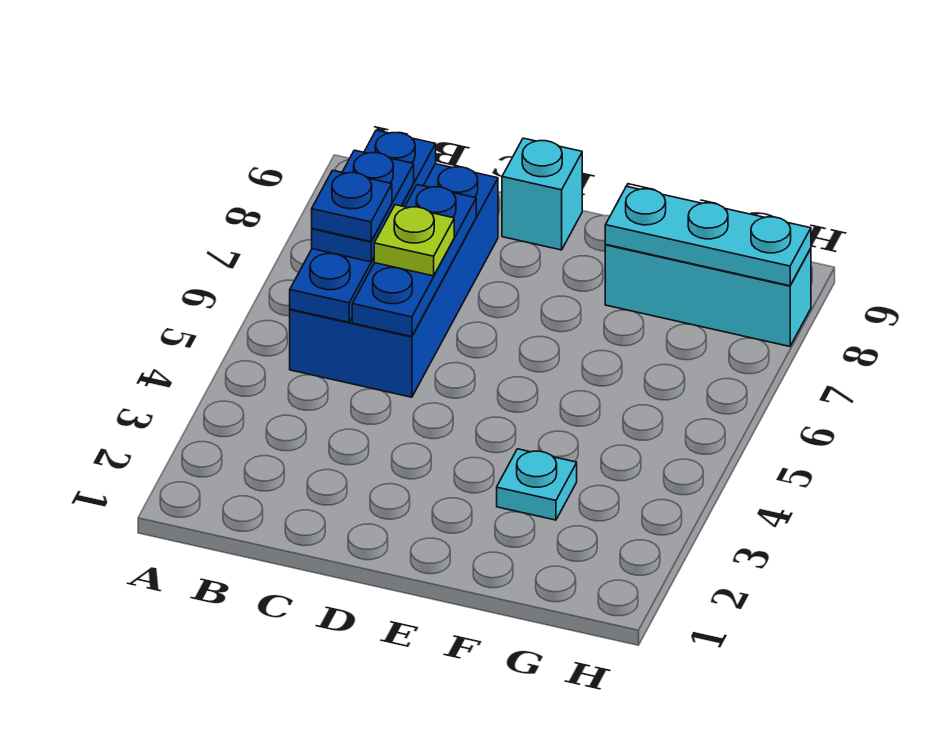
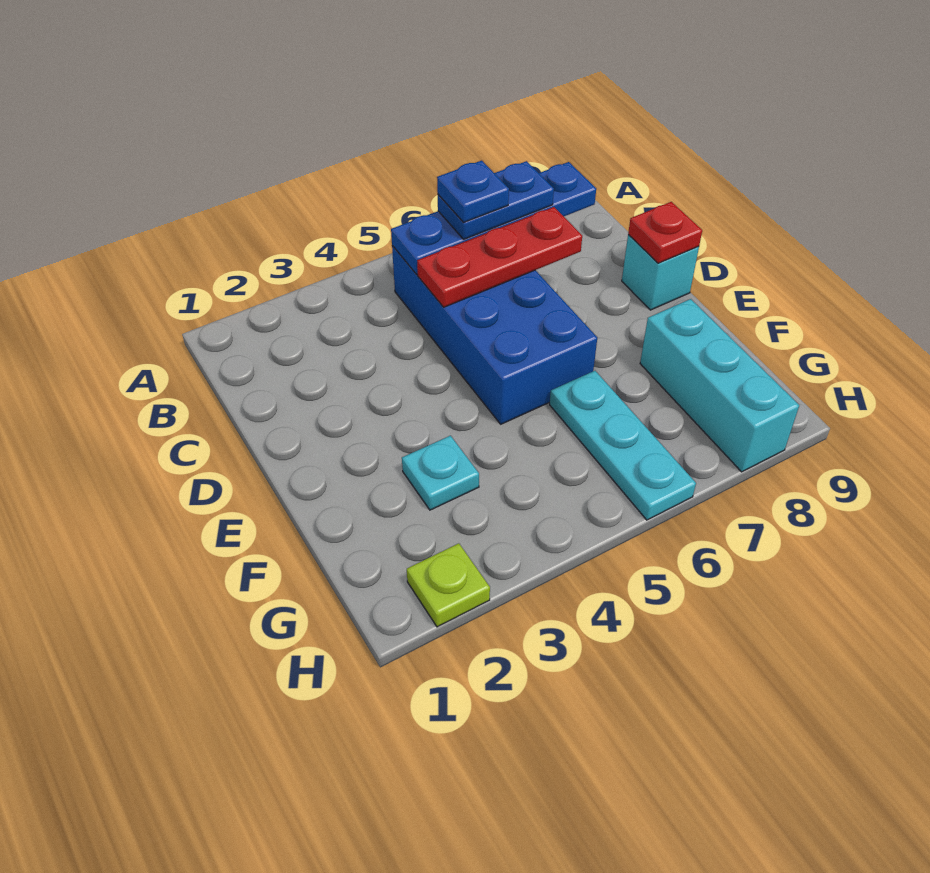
blue brick B5:C8 level 1 -> blue brick B5:E6 level 1
blue plate C5:C7 level 2 -> red plate C5:C7 level 2
lime plate C6 level 3 -> lime plate H2 level 1
none -> red plate D9 level 2
cyan plate F8:H8 level 2 -> cyan plate F6:H6 level 1

